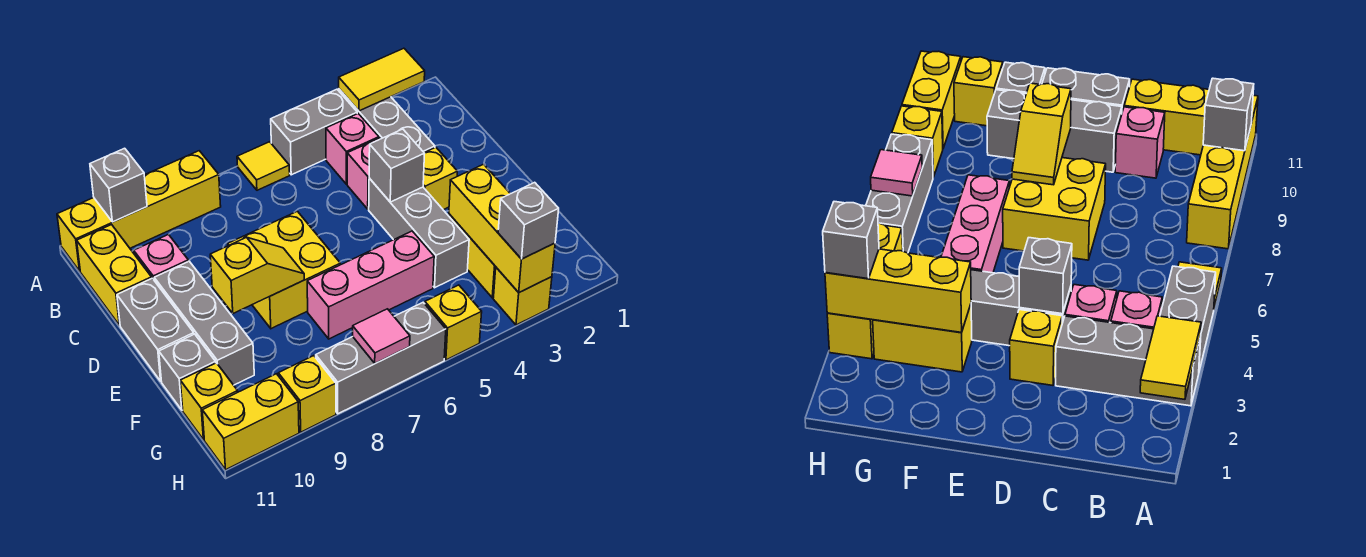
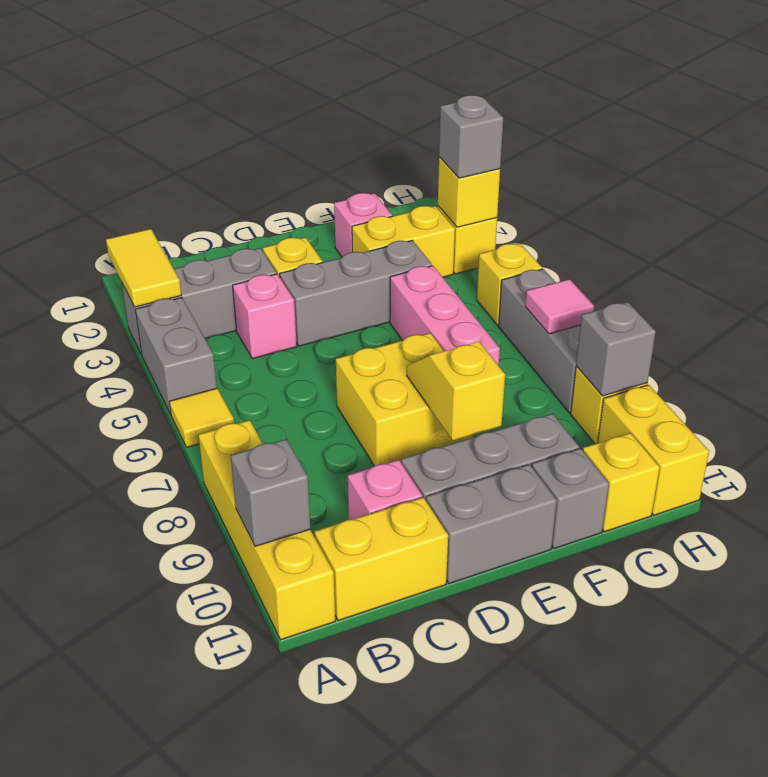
pink brick B4 level 1 -> pink brick F2 level 1
grey brick D4 level 2 -> grey brick H9 level 2
yellow brick F3:H3 level 2 -> yellow brick H3 level 2

